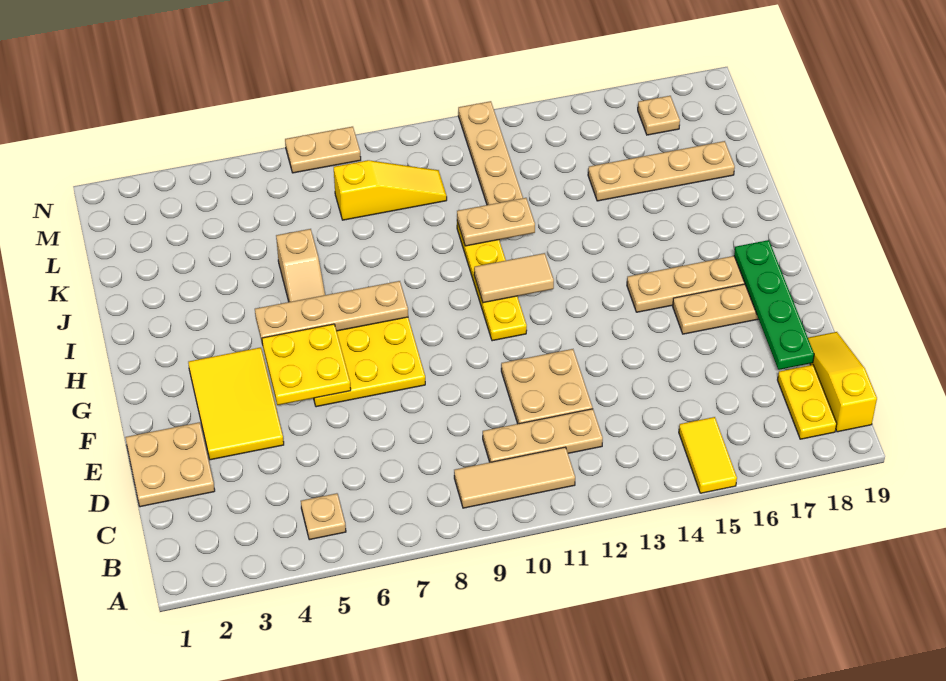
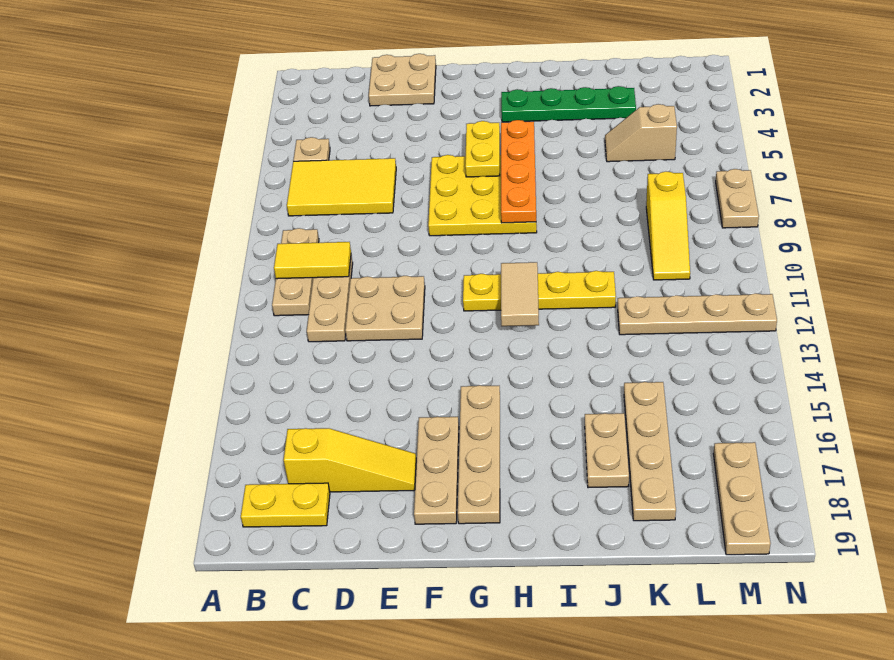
yellow tile A15:B15 level 1 -> yellow tile B10:C10 level 2
tan tile B9:B11 level 1 -> tan plate B9:B11 level 1
yellow slope B19:D19 level 1 top B -> yellow slope C17:E17 level 1 top C
green plate D18:G18 level 2 -> green plate H3:K3 level 1
yellow tile E3:G4 level 1 -> yellow tile B6:D7 level 1
yellow plate F5:G6 level 2 -> yellow plate G5:G6 level 2
tan plate H5:H8 level 2 -> orange plate H5:H8 level 2
tan slope I6:J6 level 1 top J -> tan slope K5:L5 level 1 top L
tan plate J11:J12 level 2 -> tan plate J16:J17 level 1
tan plate M17 level 1 -> tan plate M17:M19 level 1

